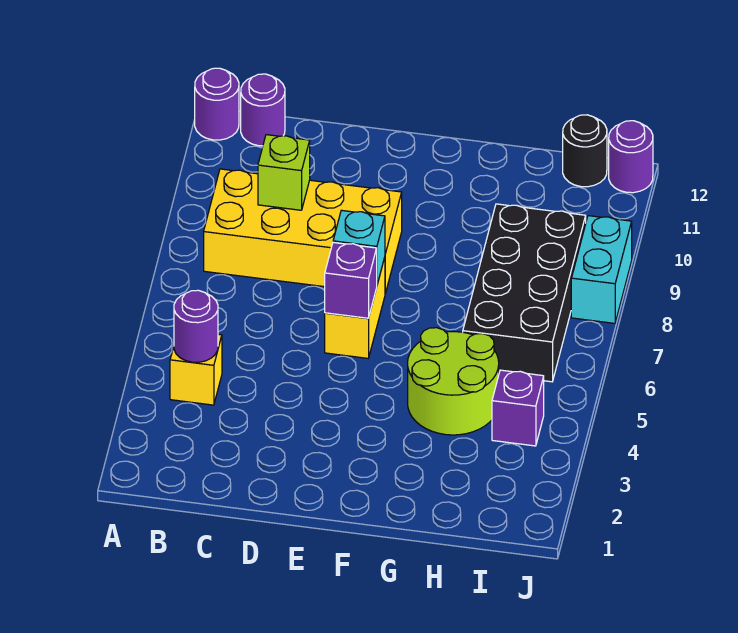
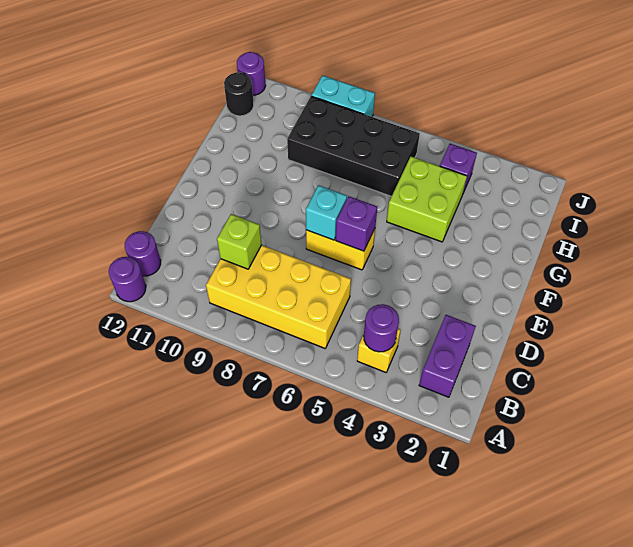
none -> purple brick B2:C2 level 1
yellow brick B8:E9 level 1 -> yellow brick B6:C9 level 1
lime round brick G4:H5 level 1 -> lime brick G4:H5 level 1

